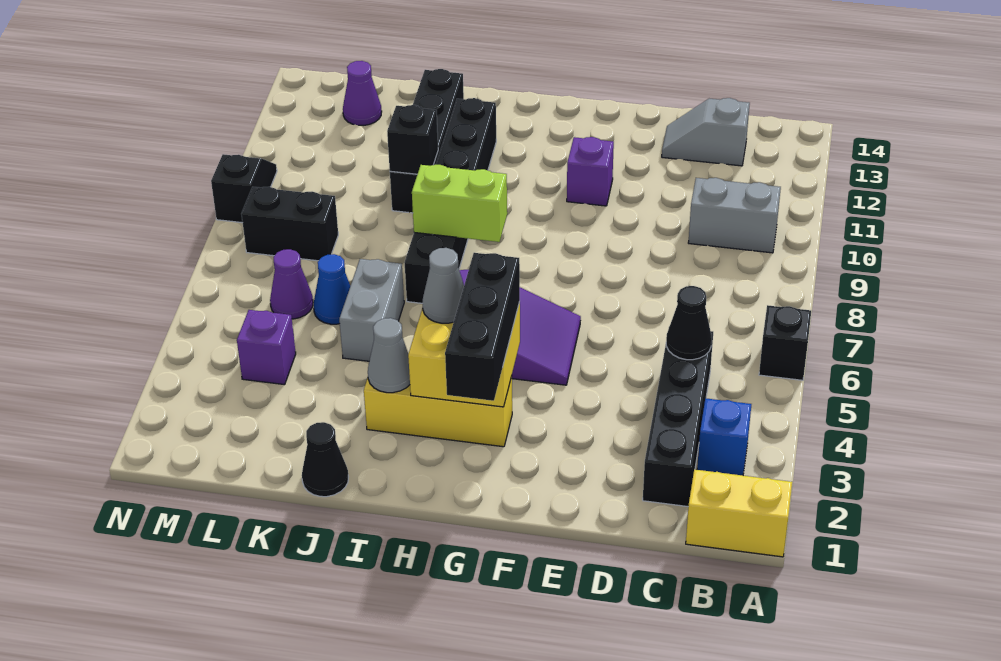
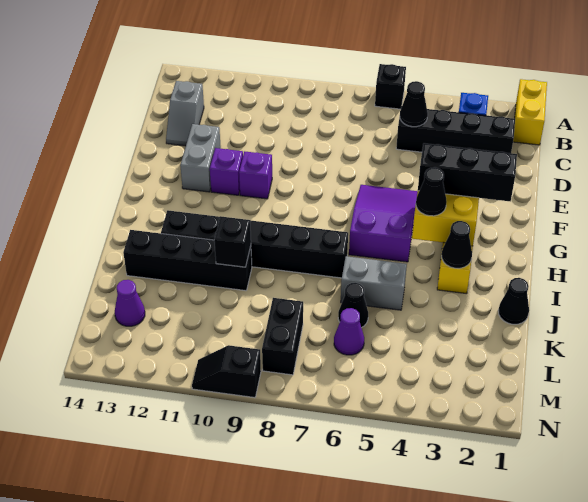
grey brick B10:C10 level 1 -> grey brick E12:F12 level 1
grey cone H4 level 3 -> black cone H4 level 3
lime brick H8:I8 level 2 -> none
grey cone I3 level 2 -> black cone I3 level 2
blue cone K6 level 1 -> black cone K6 level 1
purple brick L4 level 1 -> purple brick F10 level 1

